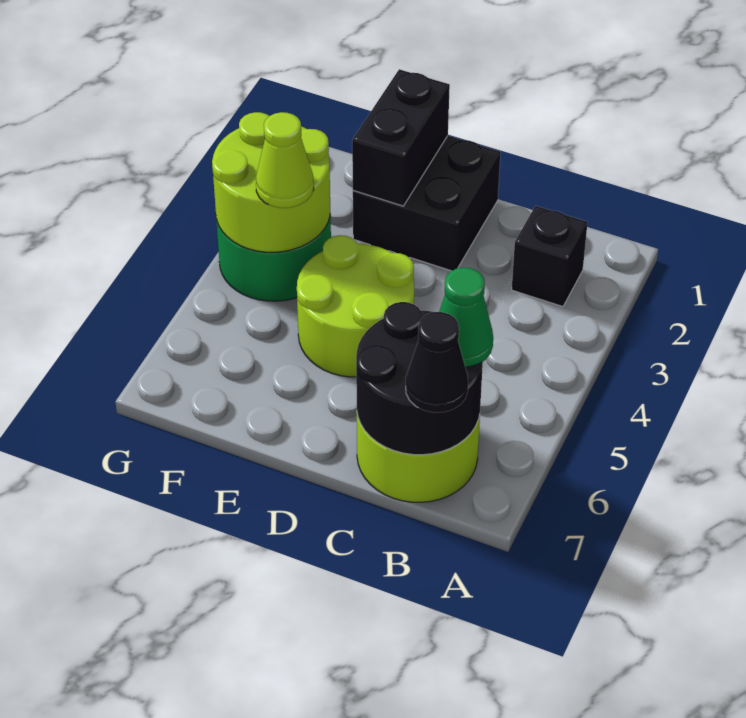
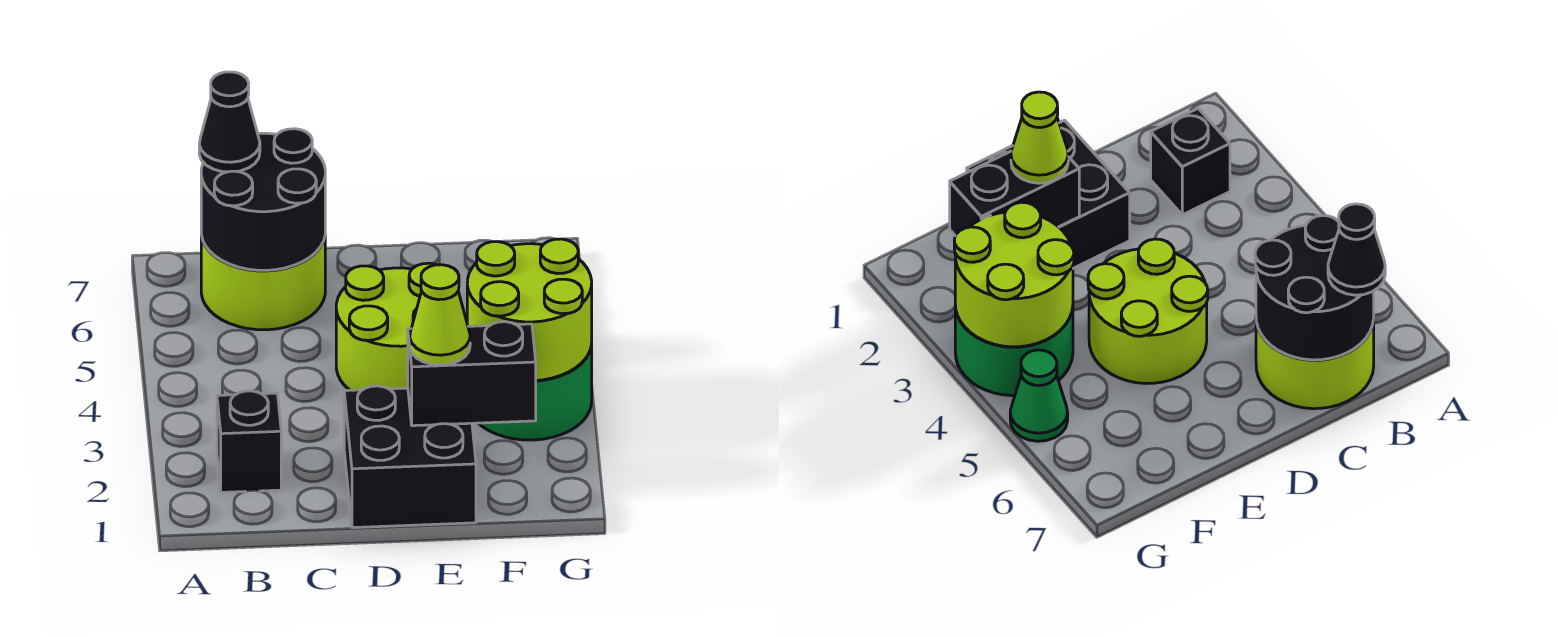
green cone B6 level 3 -> green cone G5 level 1
black brick E1:E2 level 2 -> black brick E2:F2 level 2
lime cone F4 level 3 -> lime cone E2 level 3

